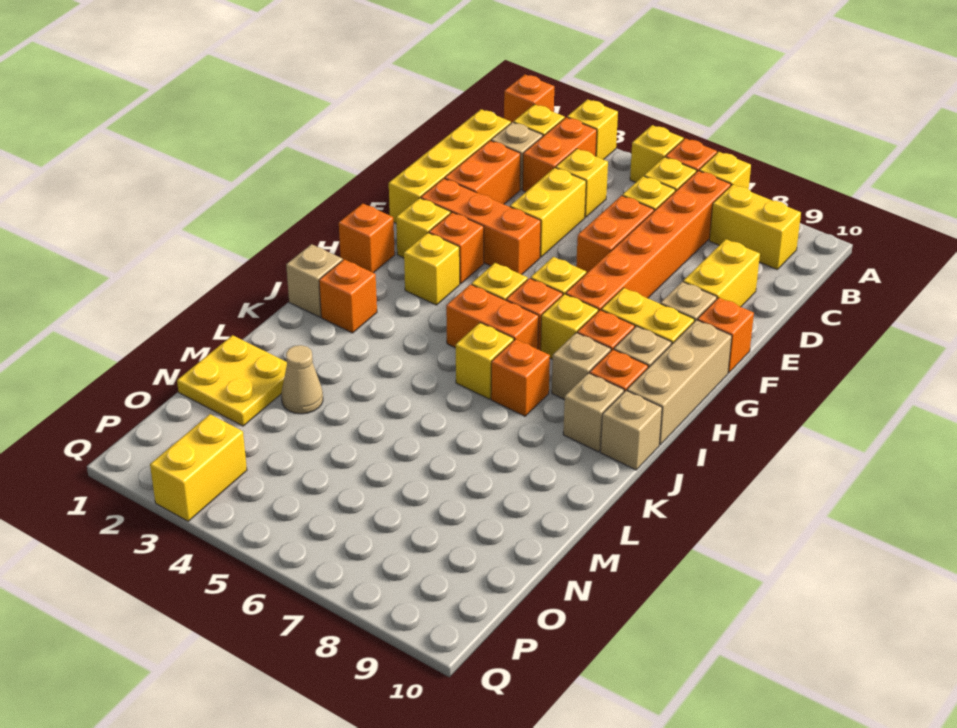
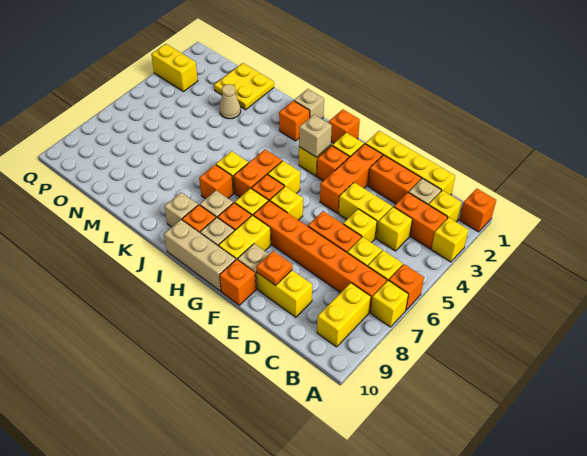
yellow brick A5 level 1 -> yellow brick D5 level 1
none -> orange plate E9 level 2
tan brick J10 level 1 -> tan brick H3 level 2

